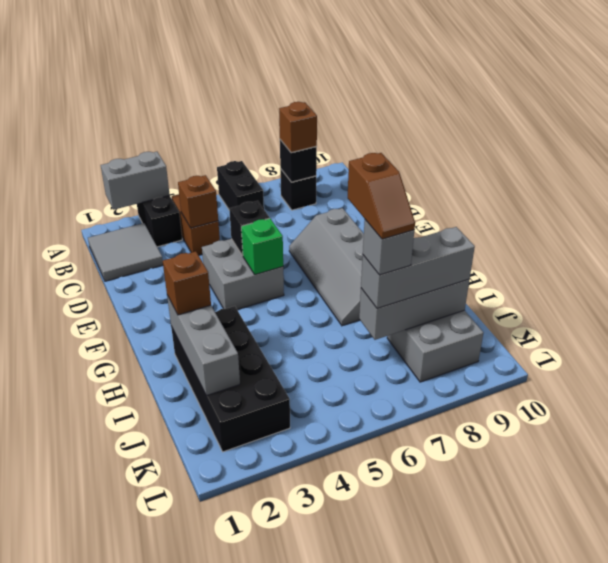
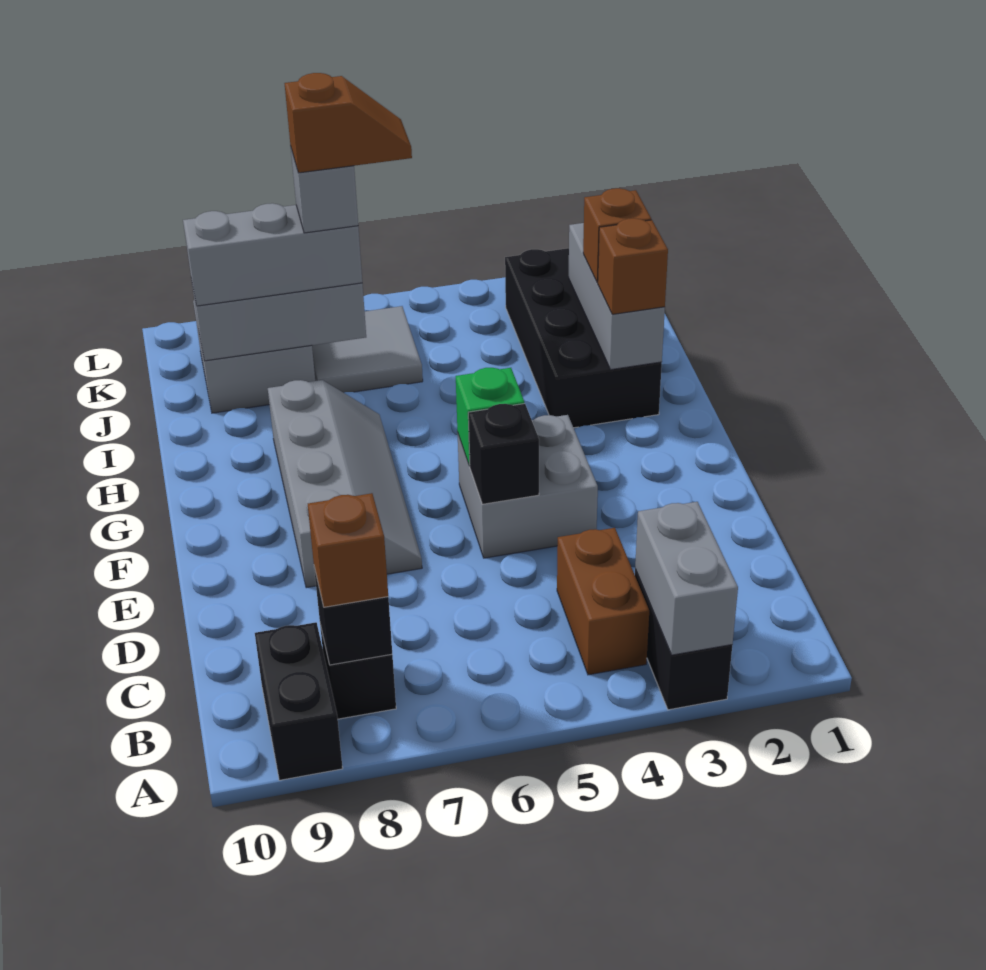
grey brick A2:A3 level 2 -> grey brick A3:B3 level 2
black brick A6:B6 level 1 -> black brick A9:B9 level 1
grey tile B1:C2 level 1 -> grey tile J6:K7 level 1
brown brick C4 level 2 -> brown brick I2 level 3
brown slope I7:J7 level 5 top I -> brown slope J6:J7 level 5 top 7

